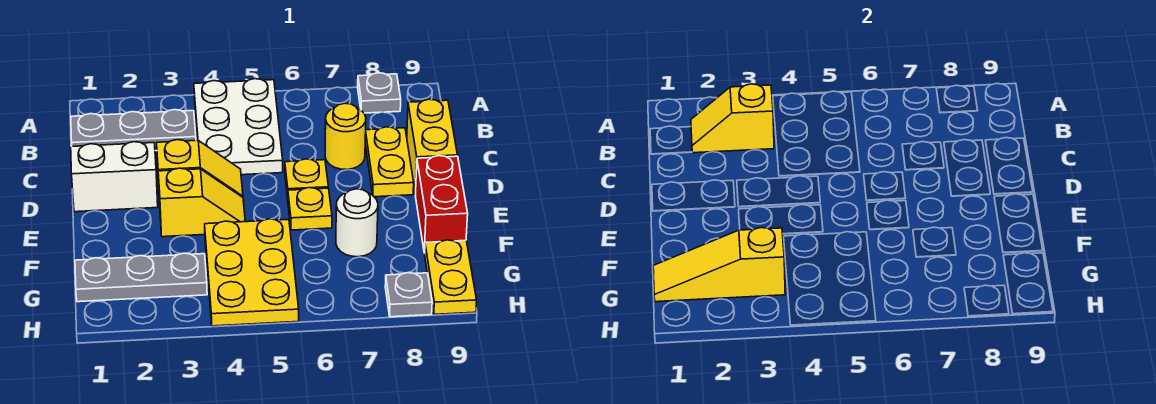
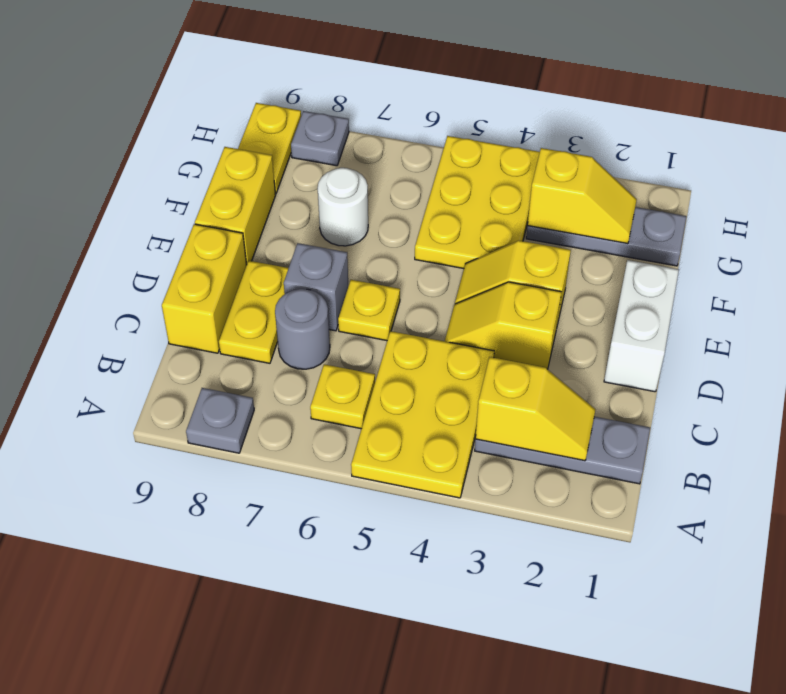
white plate A4:C5 level 1 -> yellow plate A4:C5 level 1
yellow round brick C7 level 1 -> grey round brick C7 level 1
white brick D1:D2 level 1 -> white brick D1:E1 level 1
none -> grey brick D7 level 1
yellow plate E6 level 1 -> yellow plate B6 level 1
red brick E9:F9 level 1 -> yellow brick E9:F9 level 1
yellow slope G1:G3 level 2 top 3 -> yellow slope G2:G3 level 2 top 3

